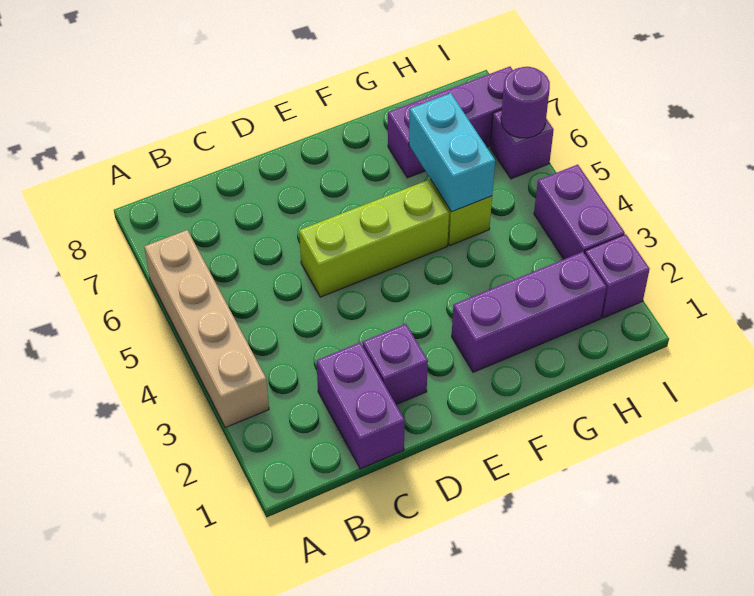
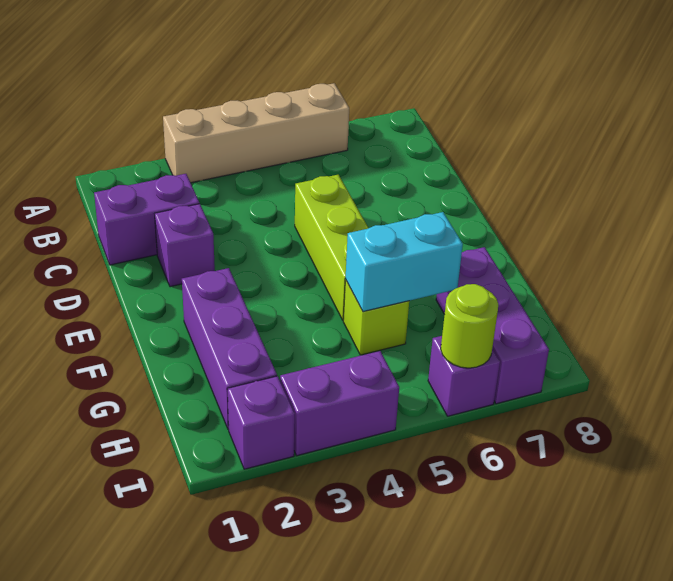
purple round brick I6 level 2 -> lime round brick I6 level 2

